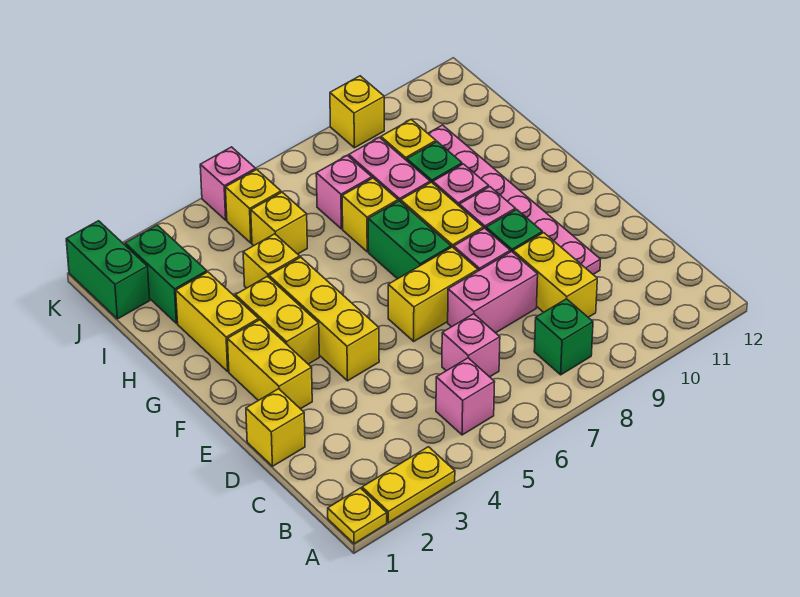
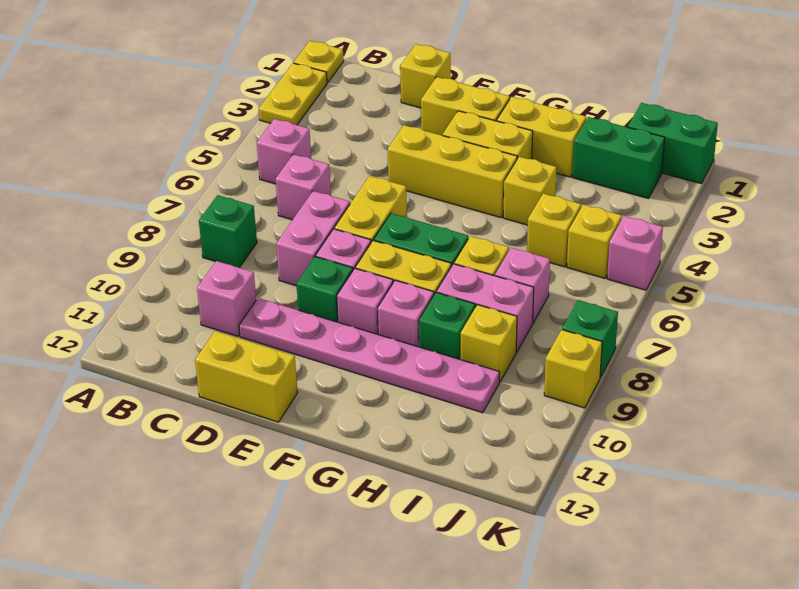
yellow brick C9:D9 level 1 -> yellow brick D12:E12 level 1
none -> pink brick C10 level 1
none -> green brick K8 level 1

